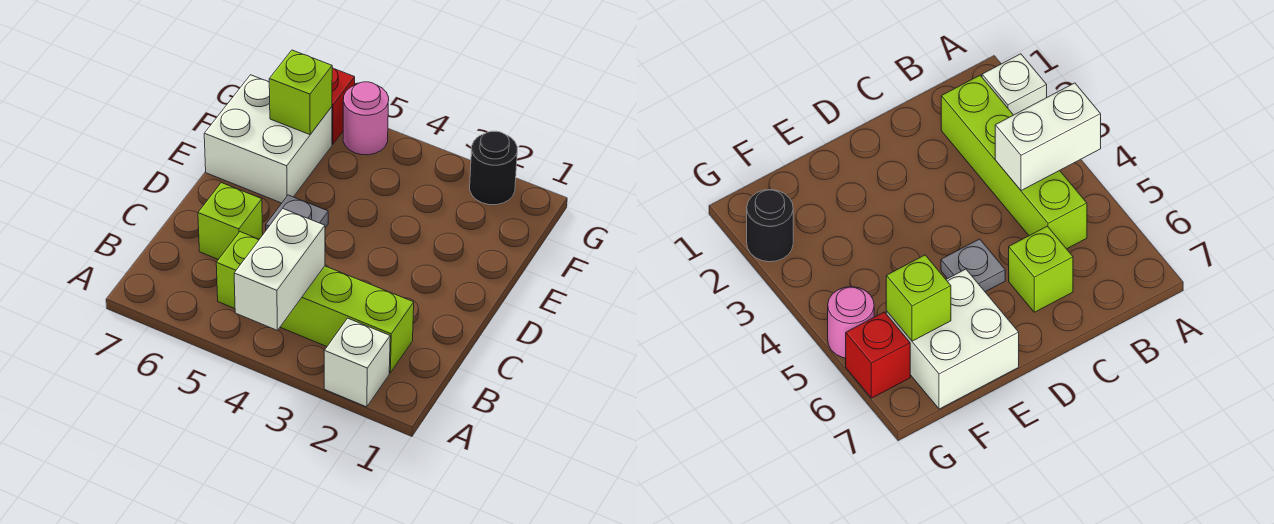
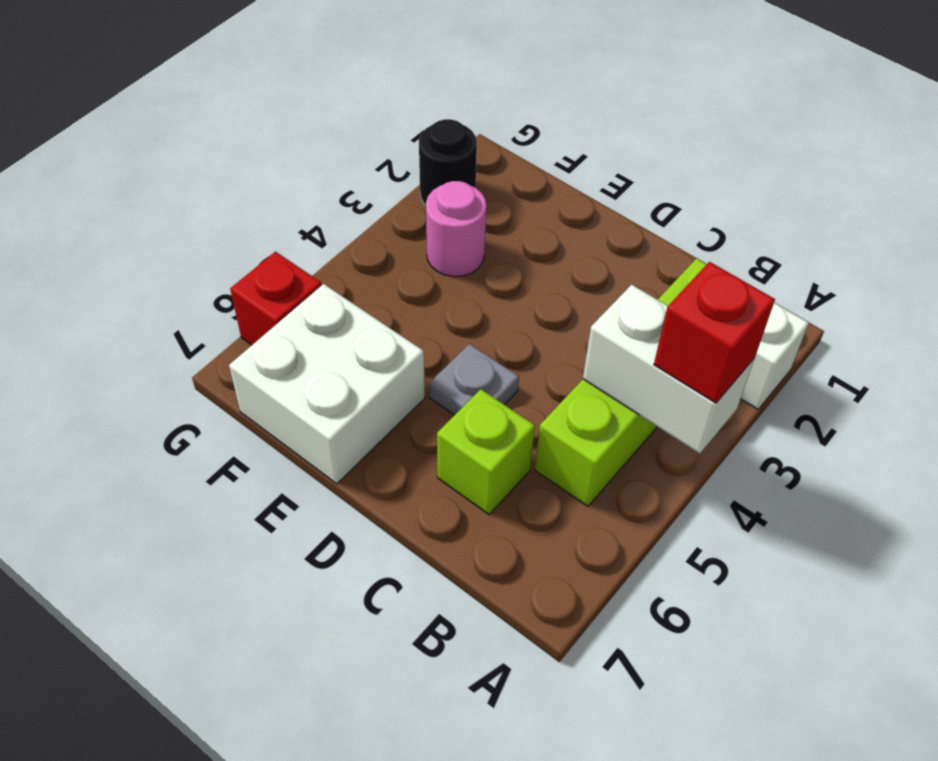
none -> red brick A4 level 3
lime brick F6 level 2 -> none
pink round brick G5 level 1 -> pink round brick F3 level 1

